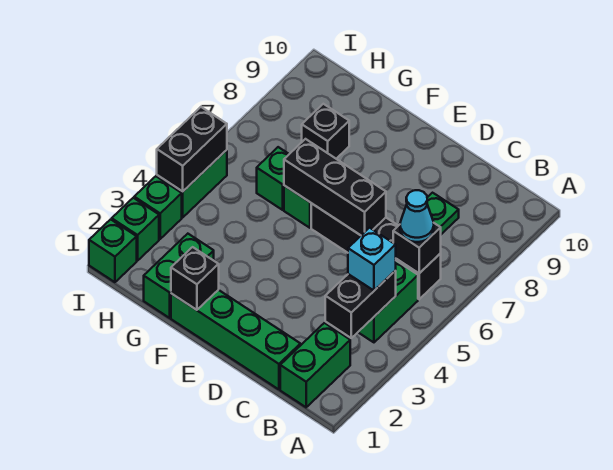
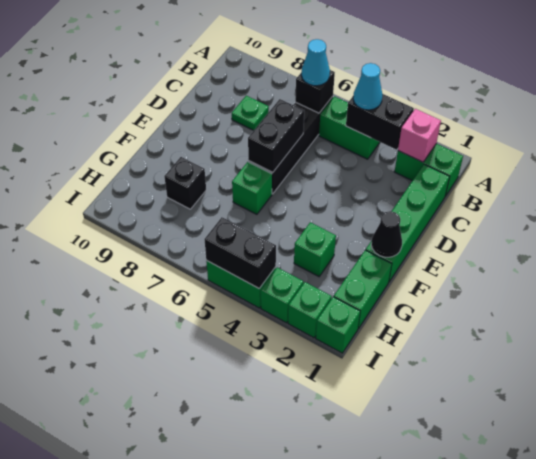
none -> pink brick B2 level 2
cyan brick B4 level 3 -> cyan cone B4 level 3
black brick D6:F6 level 2 -> black brick D6:E6 level 2
black brick F1 level 2 -> black cone F1 level 2
green brick G1:G2 level 1 -> green brick G1:H1 level 1
green brick G6 level 1 -> green brick G3 level 1

